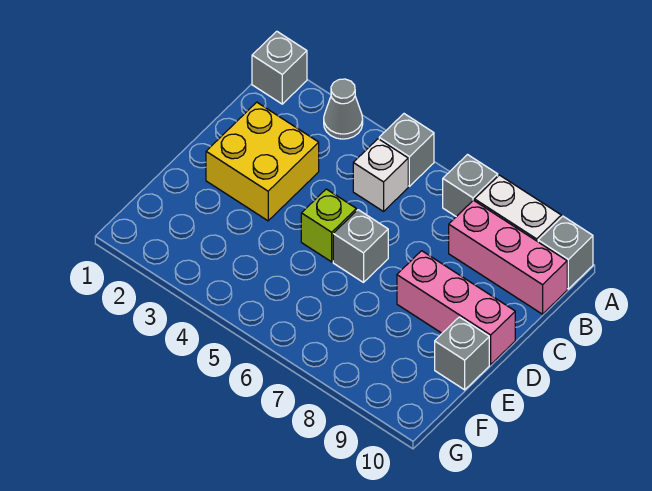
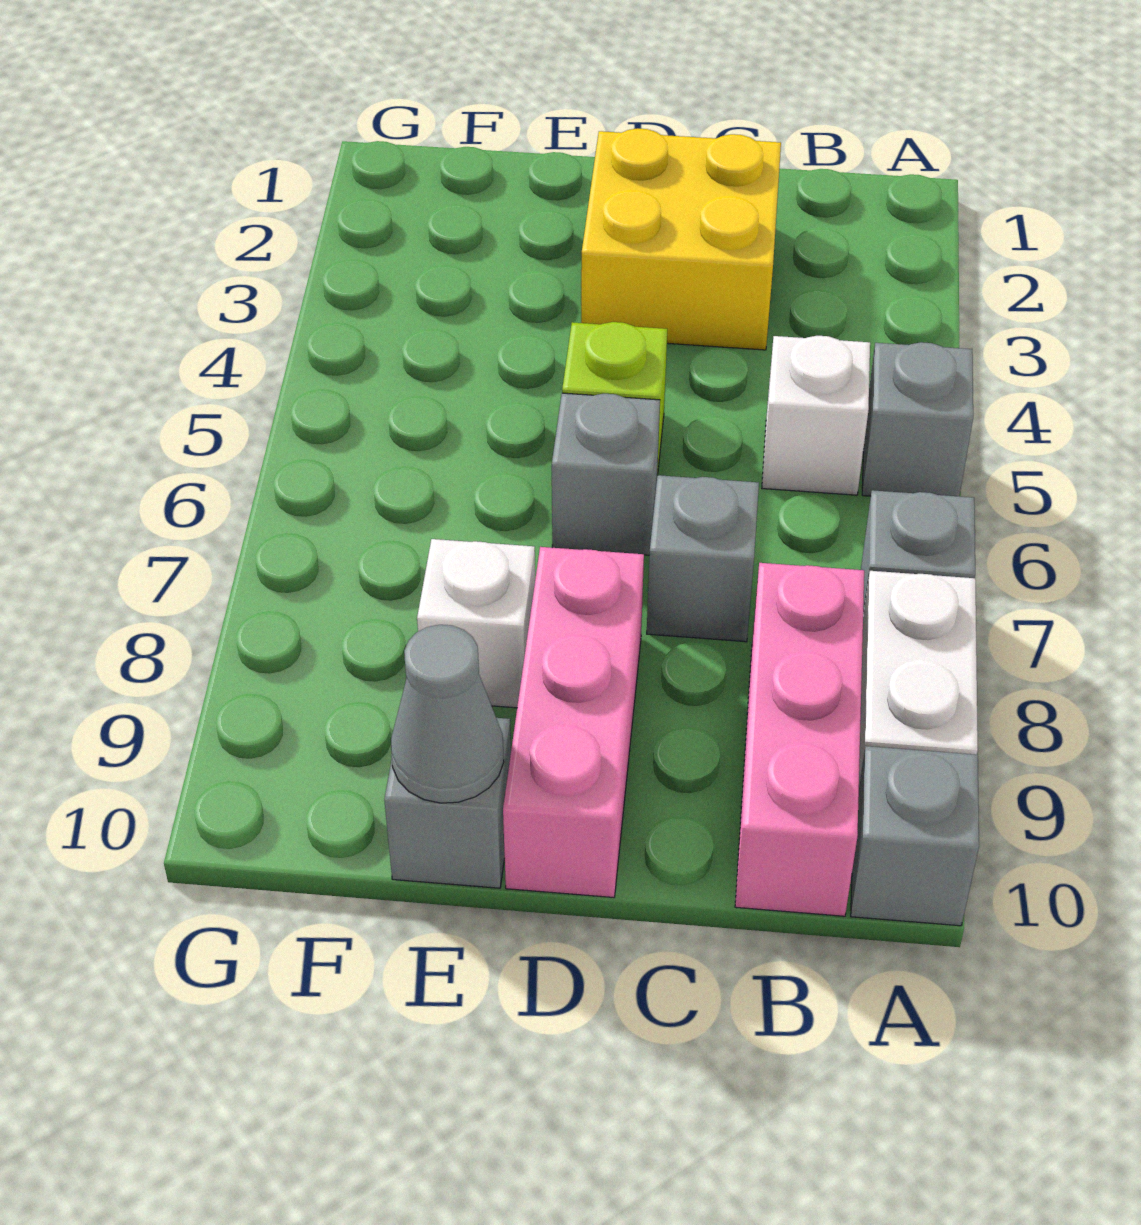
grey brick A1 level 1 -> grey brick C7 level 1
grey cone A3 level 1 -> grey cone E10 level 2
none -> white brick E8 level 1

